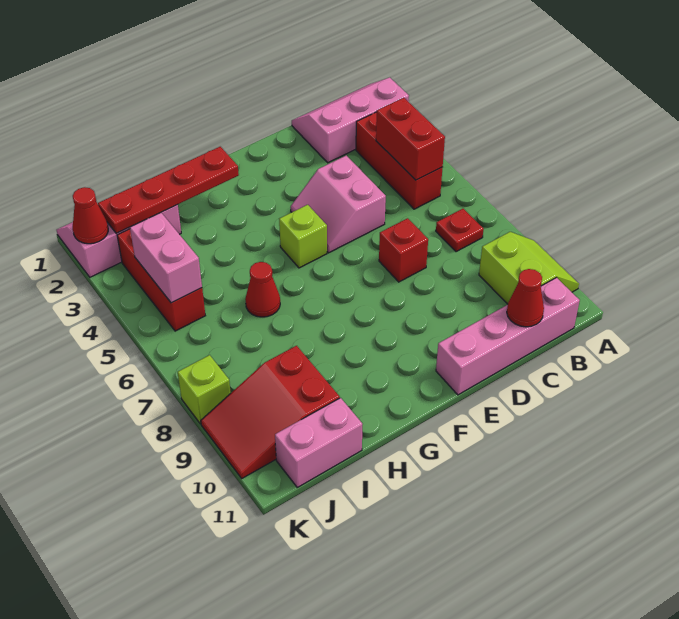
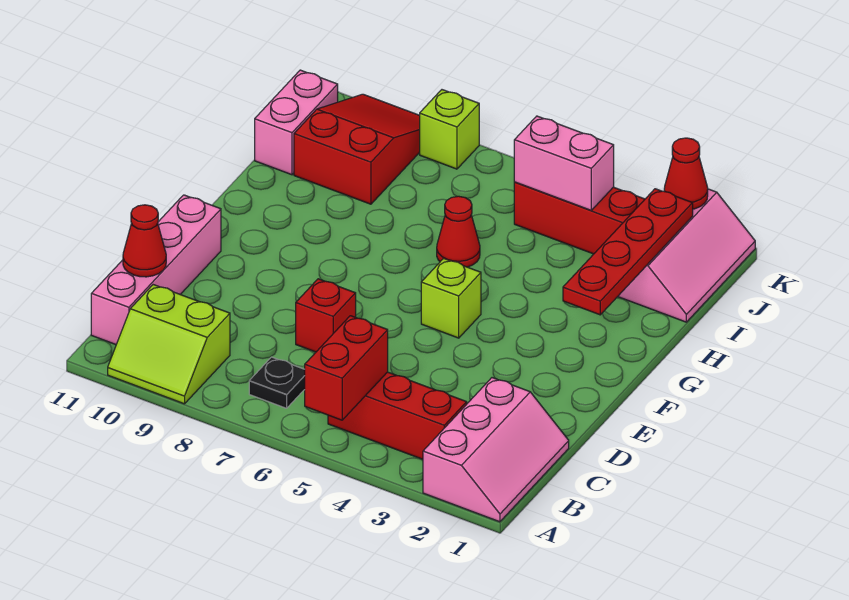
red brick B4:B5 level 2 -> red brick A5:B5 level 2
red plate B7 level 1 -> black plate B7 level 1
pink slope D4:E5 level 1 top D -> none

